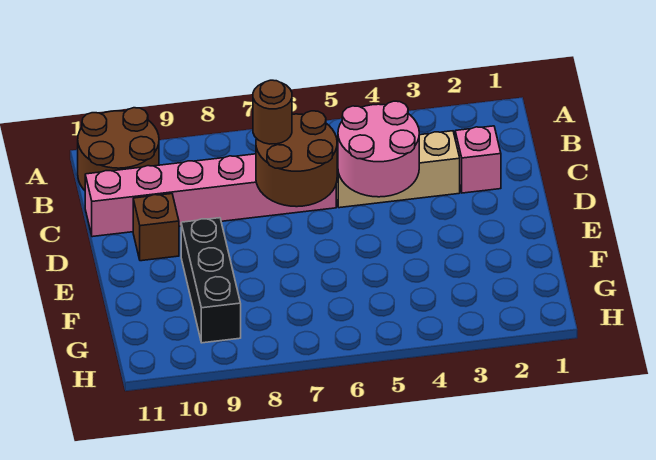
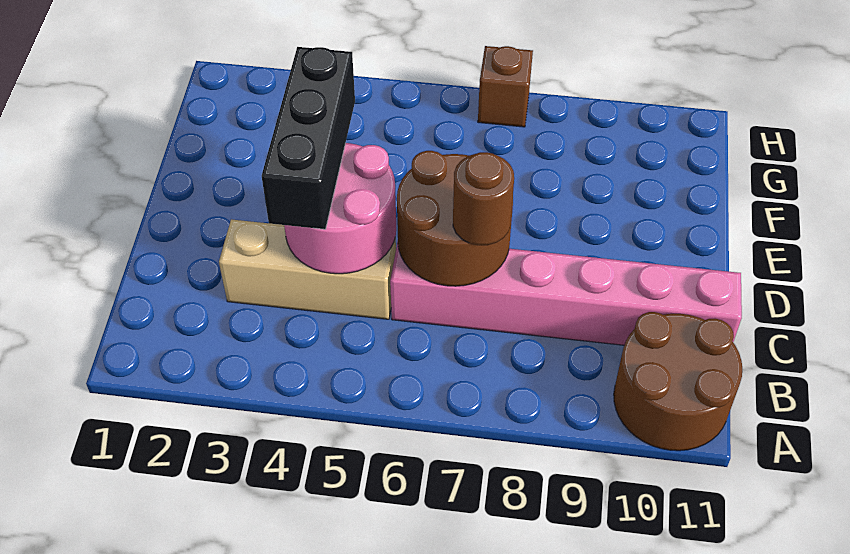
pink brick C2 level 1 -> none
brown brick D10 level 1 -> brown brick H7 level 1
black brick E9:G9 level 1 -> black brick C4:E4 level 3

